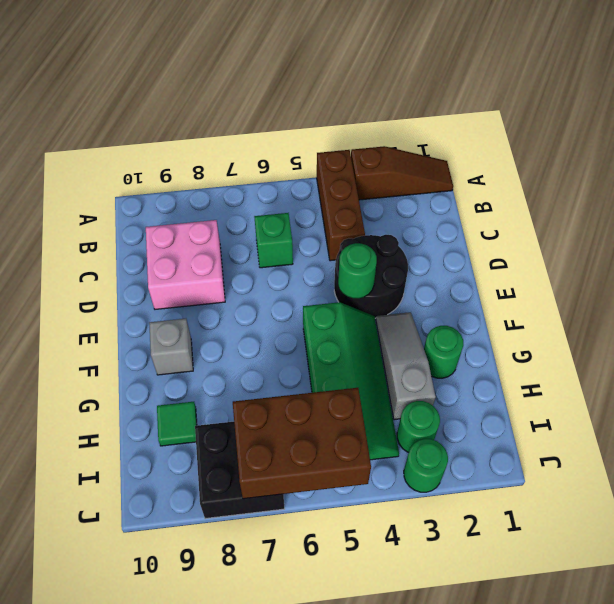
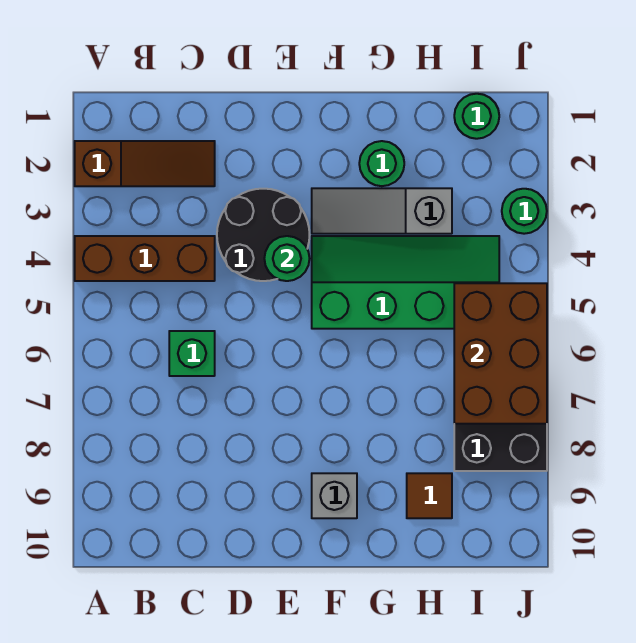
brown slope A1:A3 level 1 top 3 -> brown slope A2:C2 level 1 top A
pink brick C8:D9 level 1 -> none
green tile H9 level 1 -> brown tile H9 level 1
green round brick I3 level 1 -> green round brick I1 level 1

